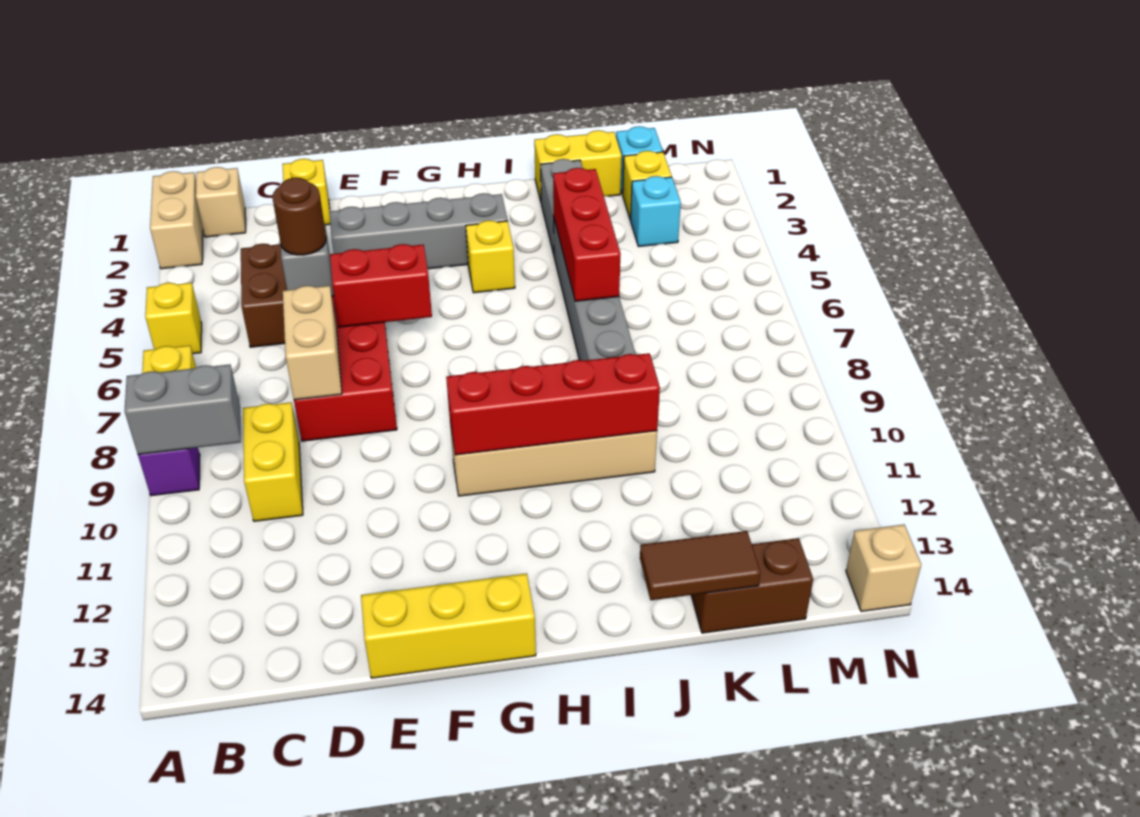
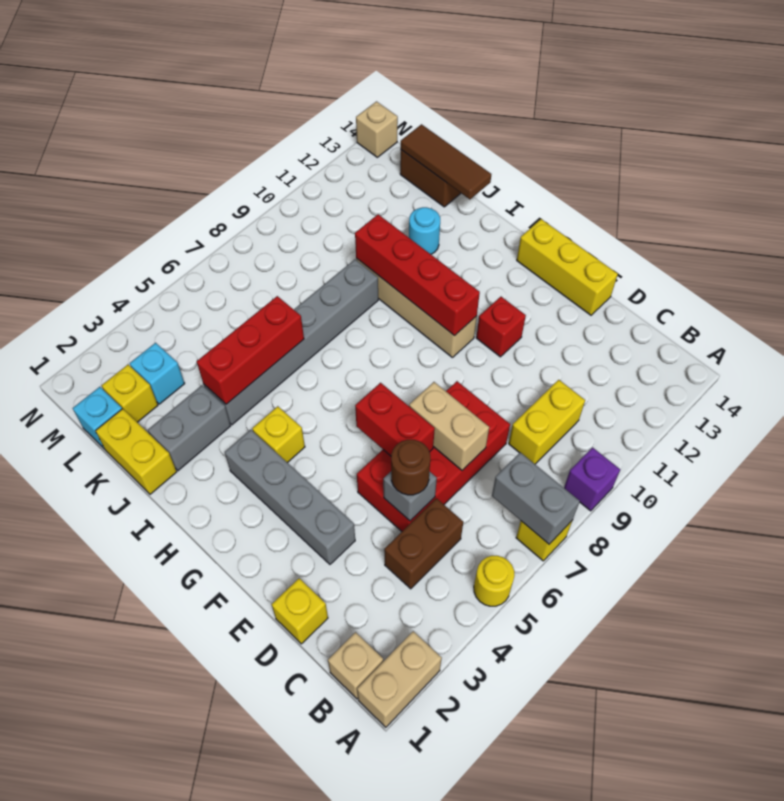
yellow brick A5 level 1 -> yellow round brick A5 level 1
grey brick A9:B9 level 2 -> grey brick A7:B7 level 2
tan brick D7:D8 level 2 -> tan brick D7:E7 level 2
none -> red brick F11 level 1
none -> cyan round brick J12 level 1
brown tile J14:K14 level 2 -> brown tile J14:L14 level 2

